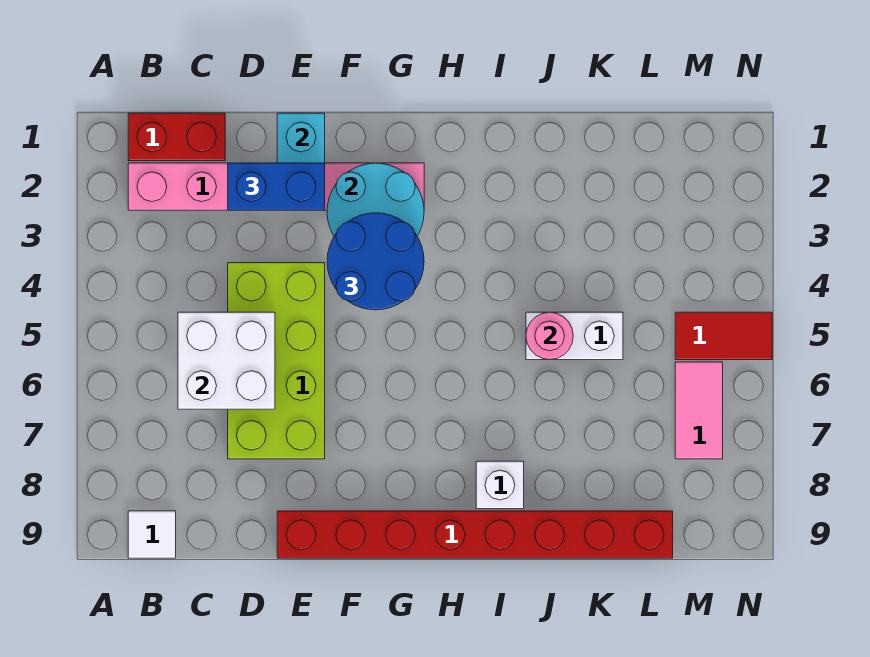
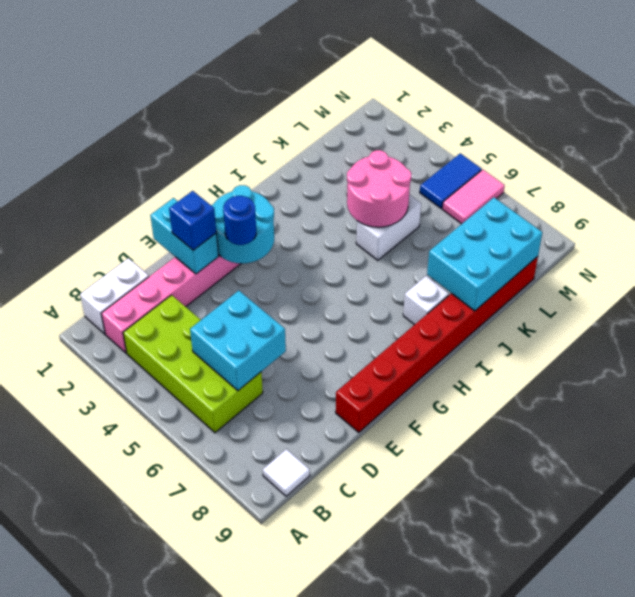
red brick B1:C1 level 1 -> white brick B1:C1 level 1
white brick C5:D6 level 2 -> cyan brick C5:D6 level 2
blue brick D2:E2 level 3 -> blue brick E2 level 3
lime brick D4:E7 level 1 -> lime brick B3:C6 level 1
blue round brick F3:G4 level 3 -> blue round brick F3 level 3
pink round brick J5 level 2 -> pink round brick J4:K5 level 2
none -> cyan brick J8:L9 level 2
red tile M5:N5 level 1 -> blue tile M5:N5 level 1
pink tile M6:M7 level 1 -> pink tile M6:N6 level 1

